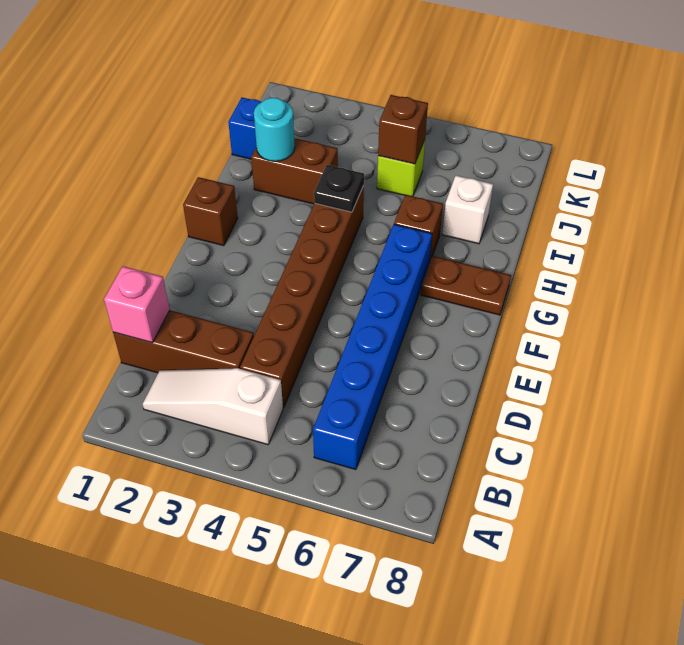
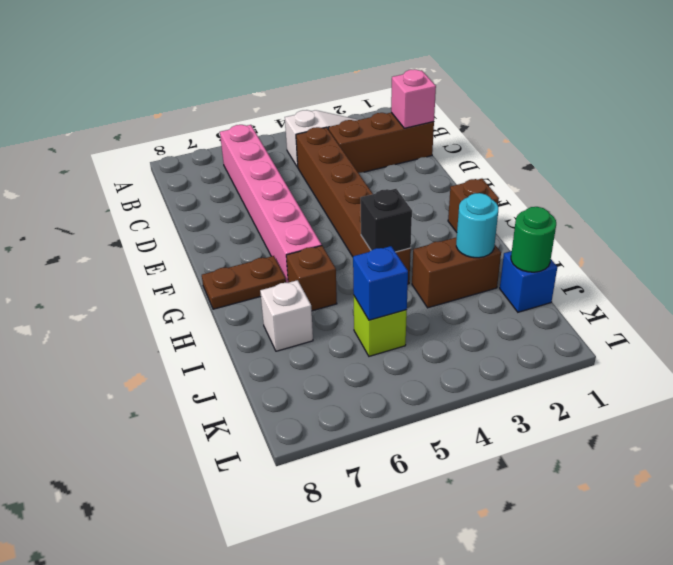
blue brick B6:G6 level 1 -> pink brick B6:G6 level 1
black plate H4 level 2 -> black brick H4 level 2
none -> green round brick J1 level 2
brown brick J5 level 2 -> blue brick J5 level 2

